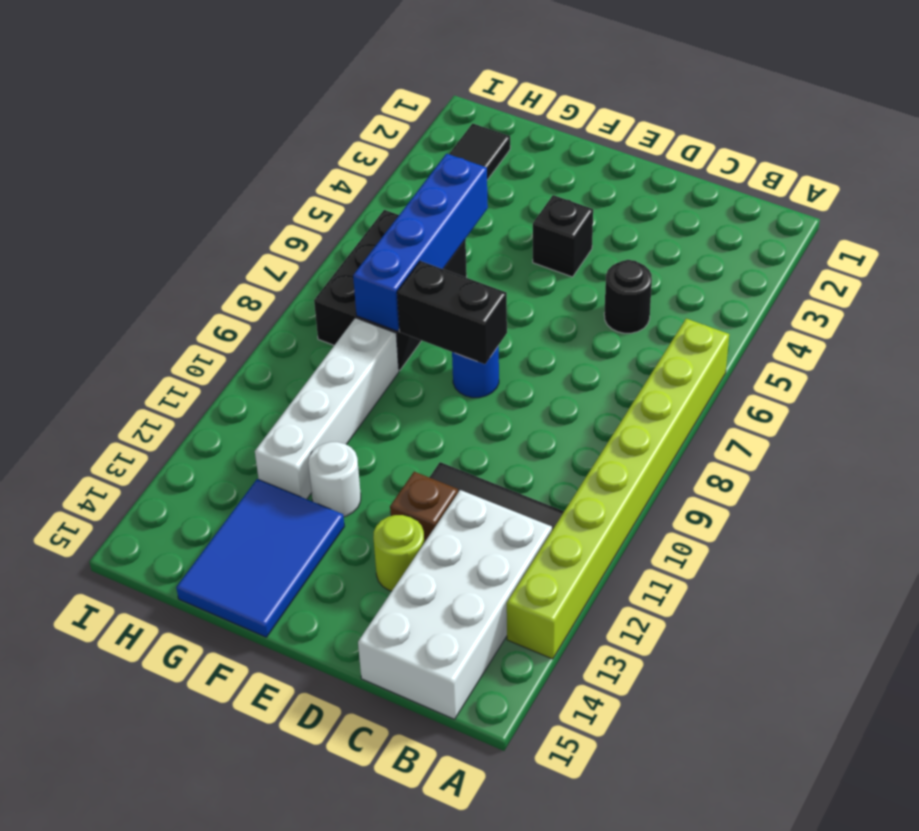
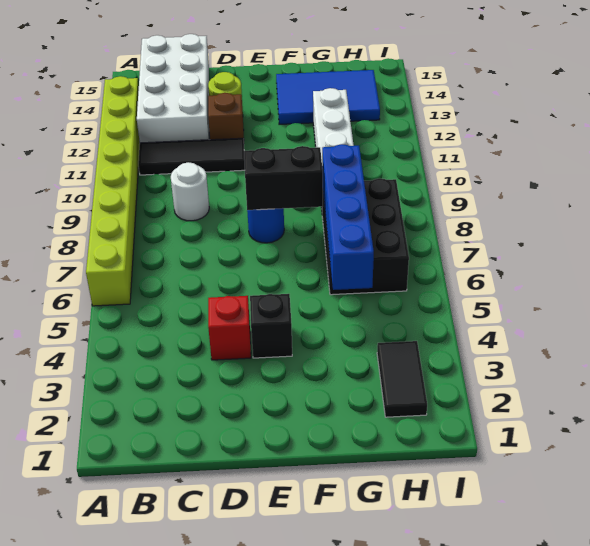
black round brick C5 level 1 -> none
none -> red brick D4 level 1
white round brick F12 level 1 -> white round brick C9 level 1
blue tile F13:G15 level 1 -> blue tile F13:H14 level 1

